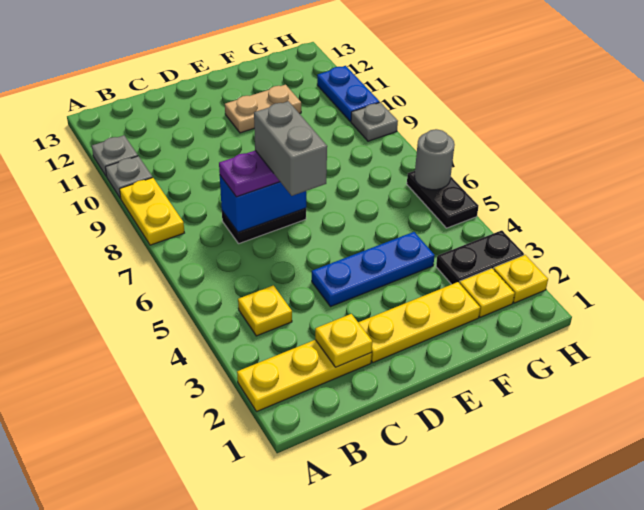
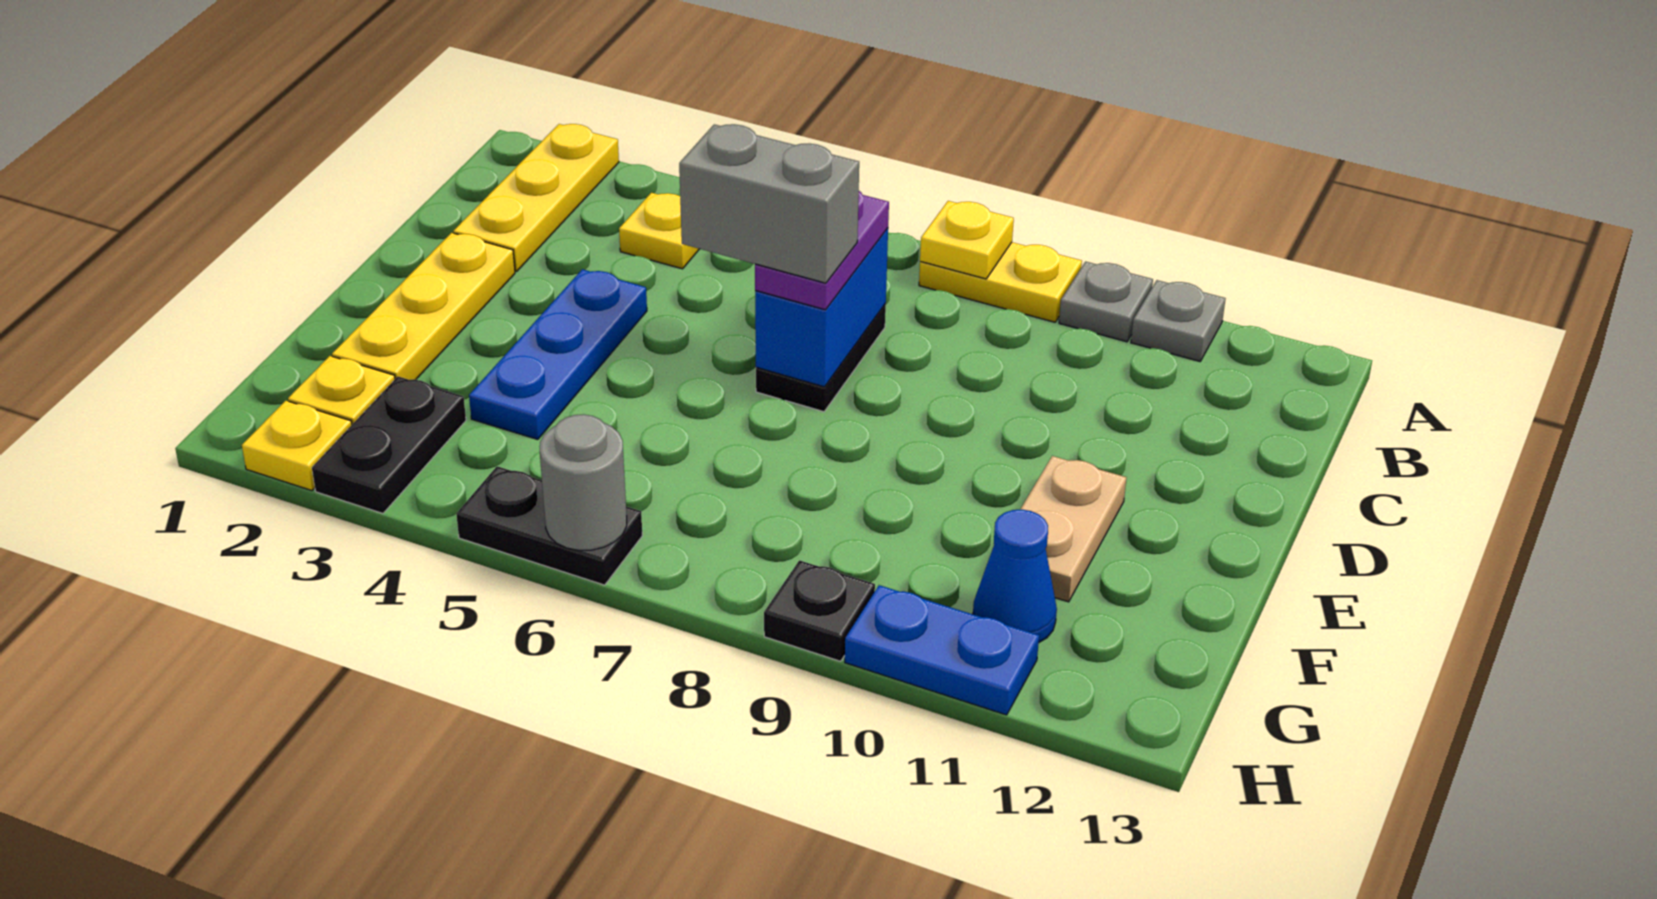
yellow plate C2 level 2 -> yellow plate A8 level 2
none -> blue cone G11 level 1
grey plate H9 level 1 -> black plate H9 level 1

